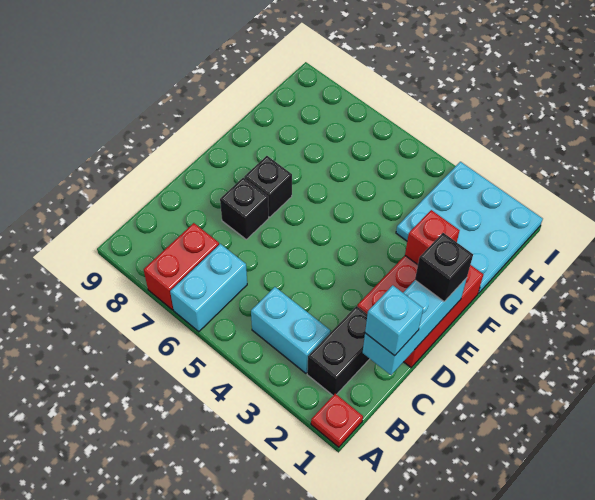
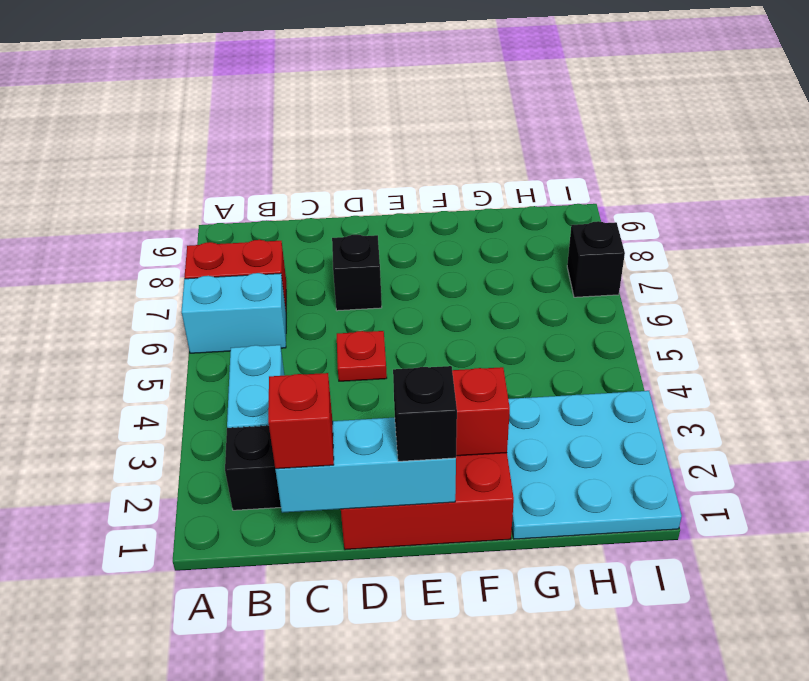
red plate A1 level 1 -> red plate D5 level 1
cyan brick C1 level 3 -> red brick C1 level 3
black brick E7 level 1 -> black brick I7 level 1

